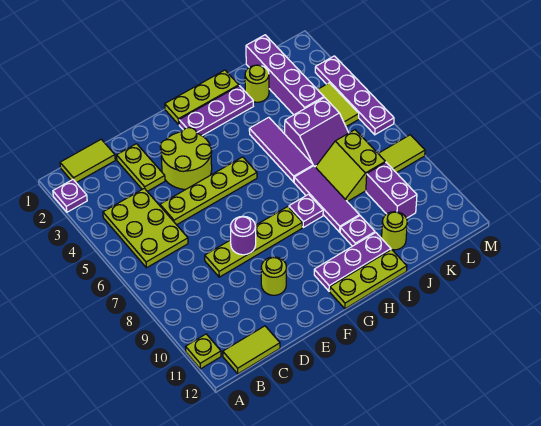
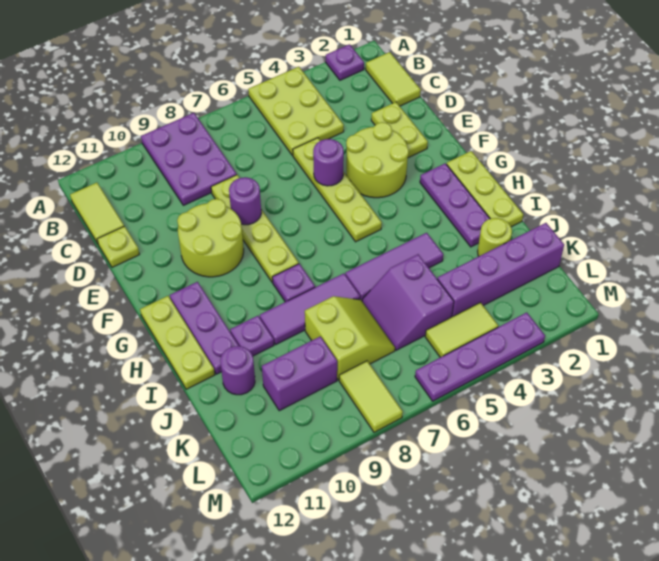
none -> purple plate A8:C9 level 1
lime plate A11 level 1 -> lime plate D12 level 1
lime plate B4:C6 level 1 -> lime plate A4:C5 level 1
lime plate D2:D3 level 1 -> lime plate D2:E2 level 1
none -> purple round brick E5 level 2
lime round brick E10 level 1 -> lime round brick E9:F10 level 1
lime slope J7:K8 level 1 top K -> lime slope J7:K8 level 1 top 8
lime round brick J11 level 1 -> purple round brick J11 level 1

